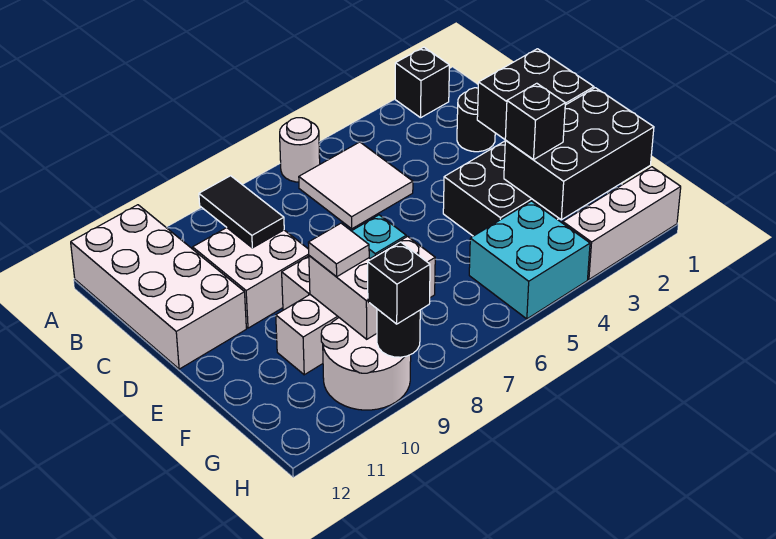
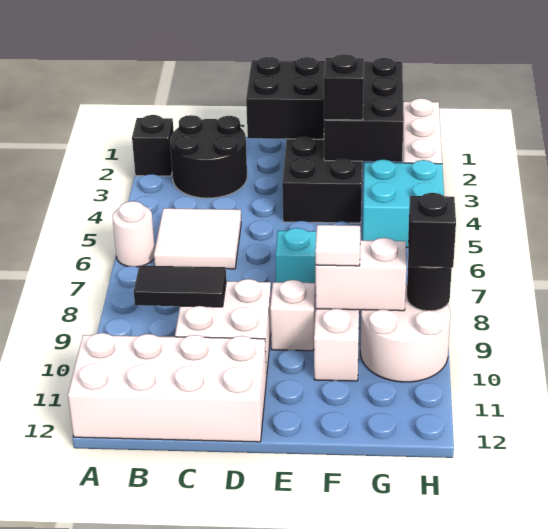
black round brick C2 level 1 -> black round brick B2:C3 level 1

